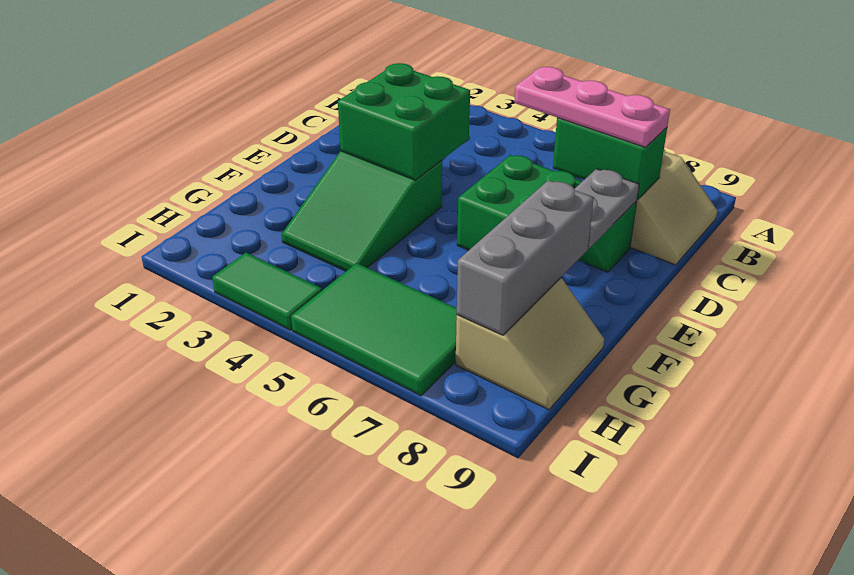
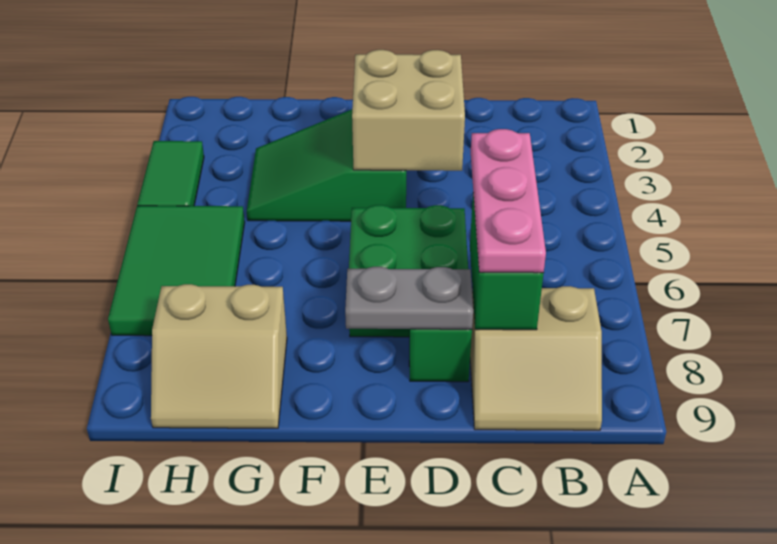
green brick D3:E4 level 2 -> tan brick D3:E4 level 2
grey brick F8:H8 level 2 -> none

